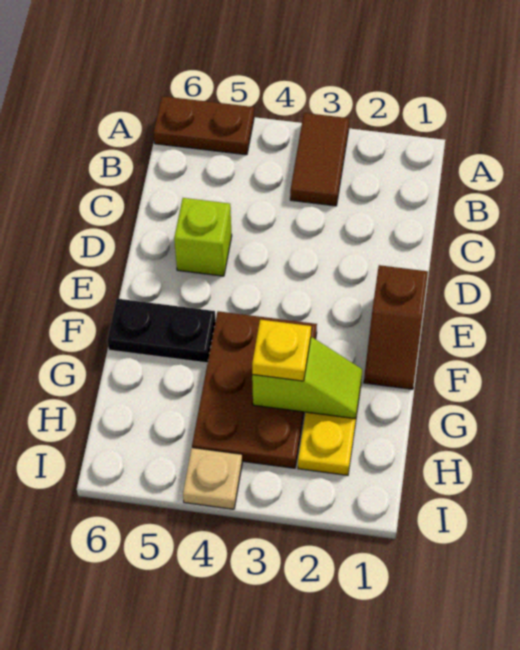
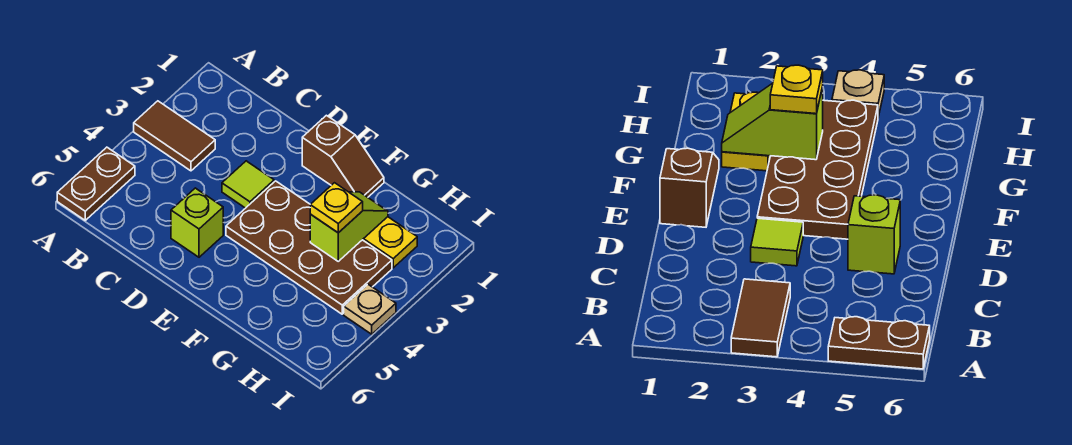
none -> lime tile D3 level 1
brown plate F3:H4 level 1 -> brown plate E3:H4 level 1
black plate F5:F6 level 1 -> none

